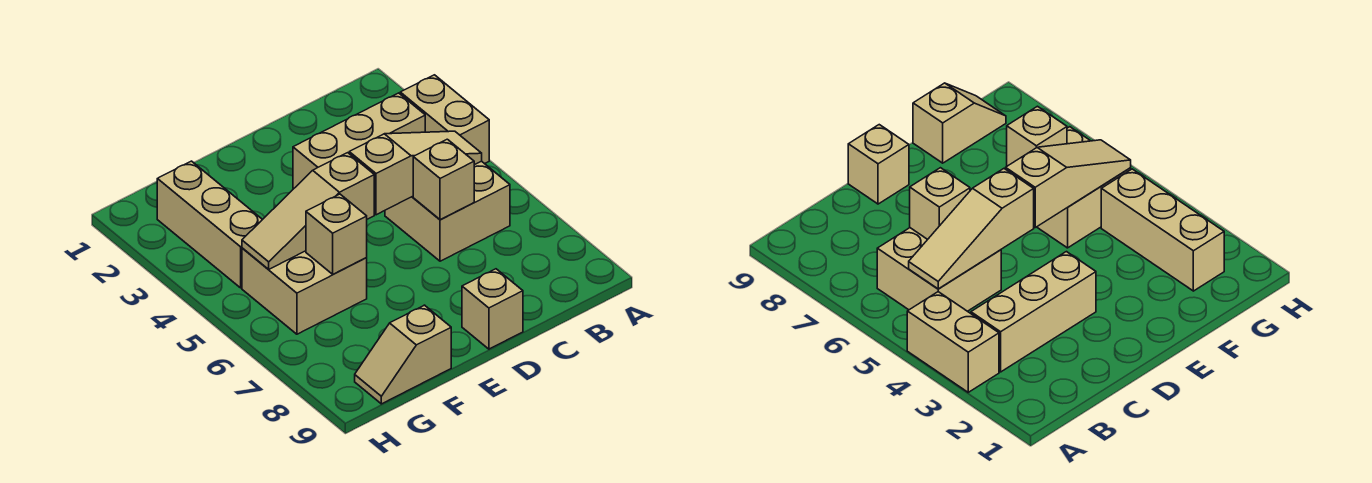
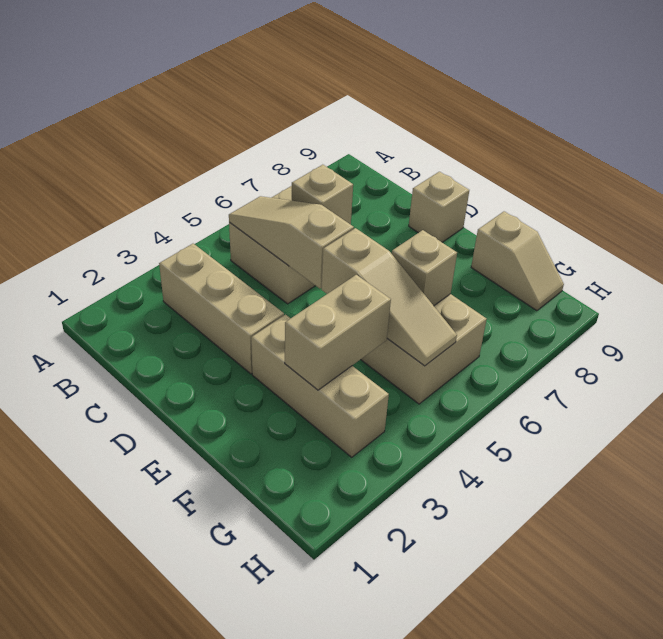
tan brick A3:A4 level 1 -> tan brick F3:F4 level 2
tan brick G2:G4 level 1 -> tan brick E3:G3 level 1

